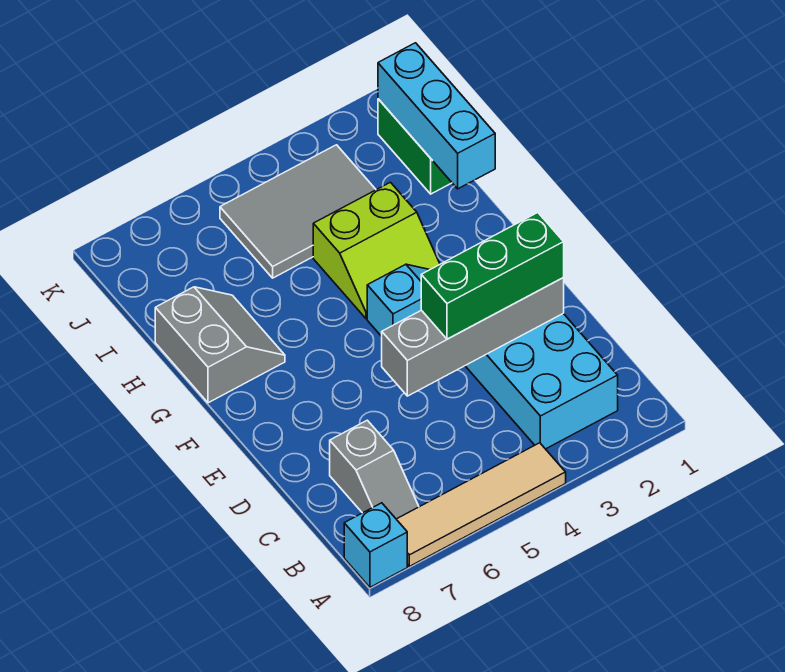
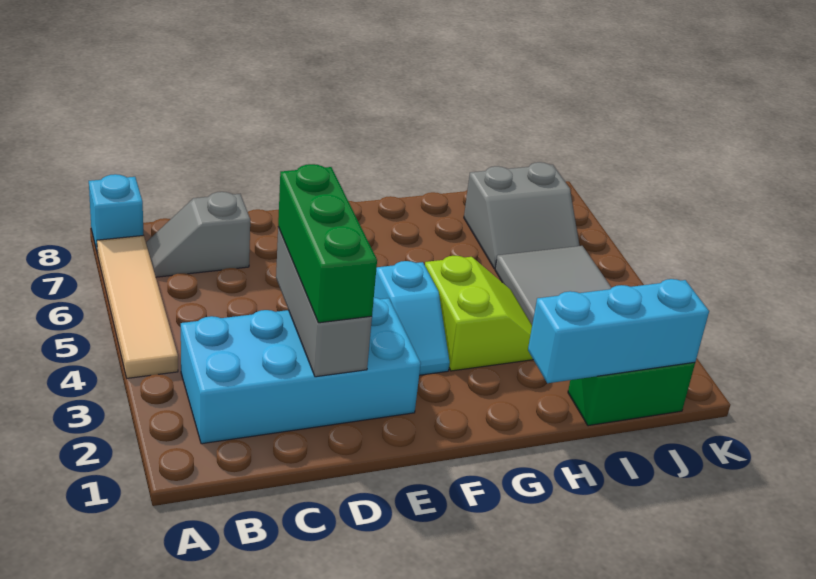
grey brick D2:D5 level 2 -> grey brick D2:D4 level 2
lime slope G3:H4 level 1 top H -> lime slope G3:H4 level 1 top G
grey slope G7:H8 level 1 top 8 -> grey slope I6:J7 level 1 top 7

